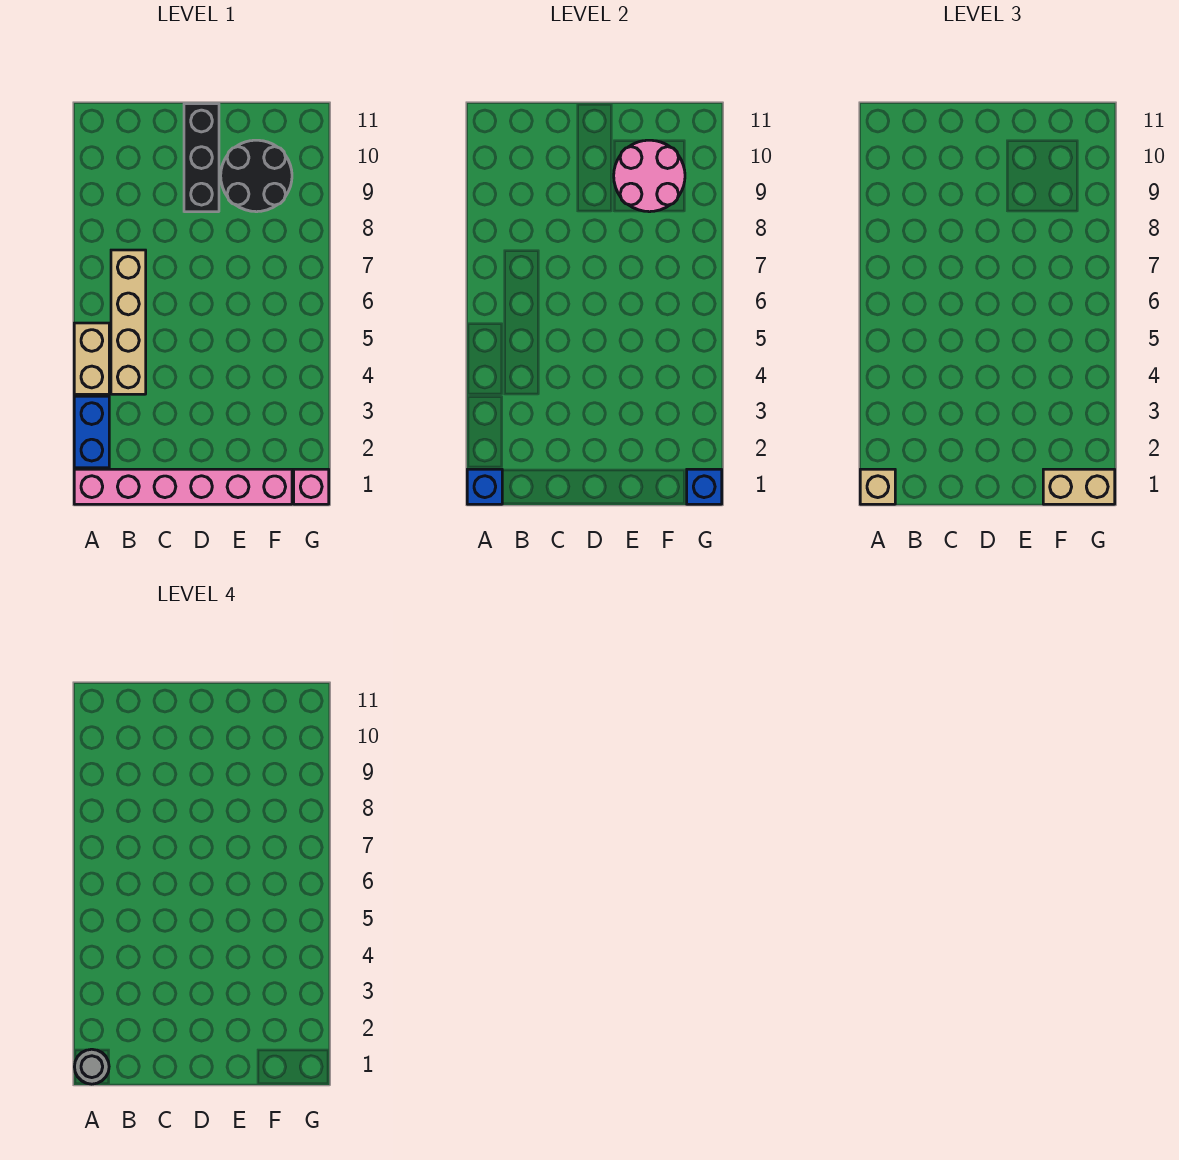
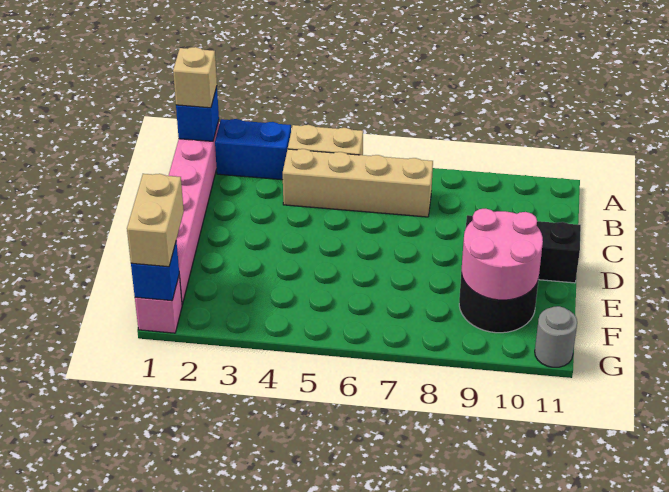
grey round brick A1 level 4 -> grey round brick G11 level 1

